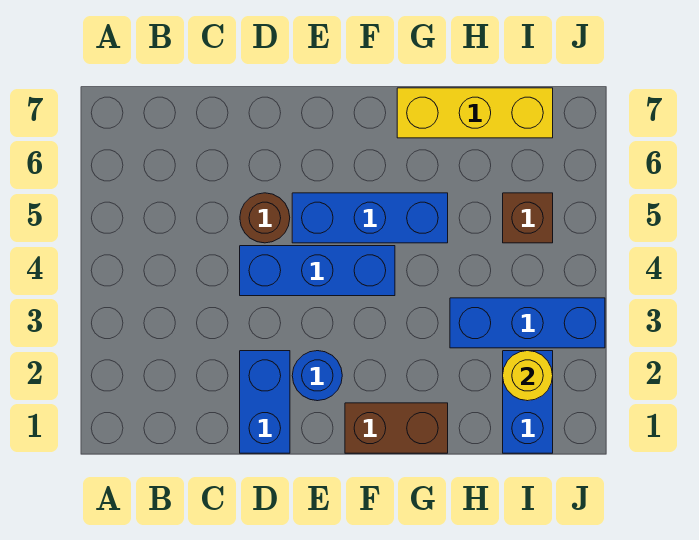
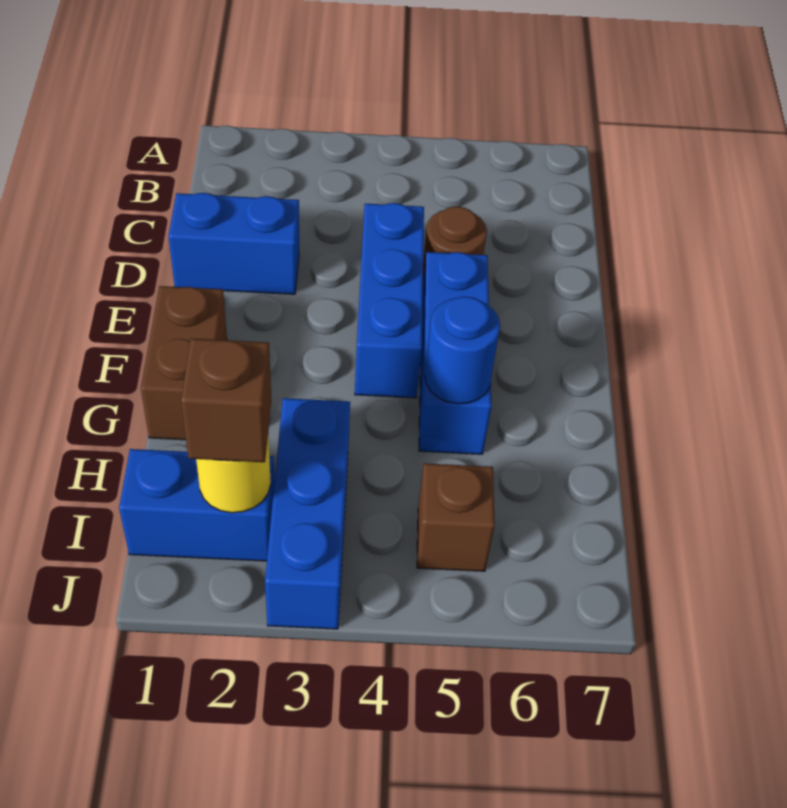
blue round brick E2 level 1 -> blue round brick G5 level 2
yellow brick G7:I7 level 1 -> none
none -> brown brick I2 level 3

